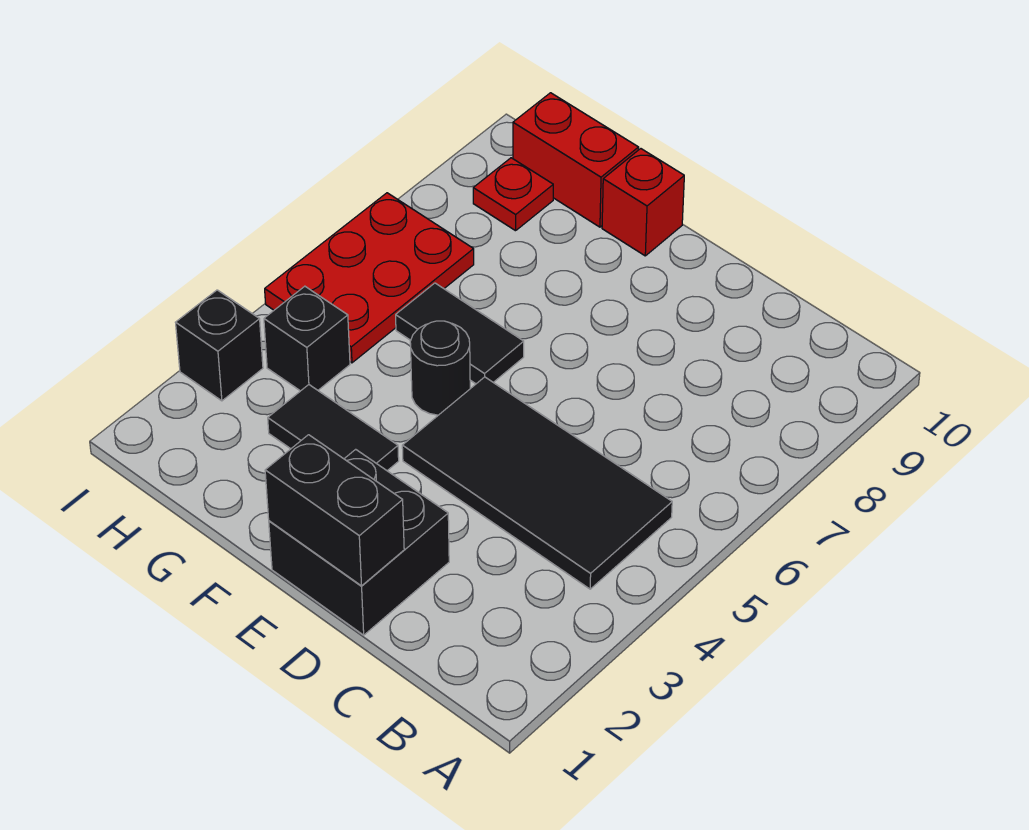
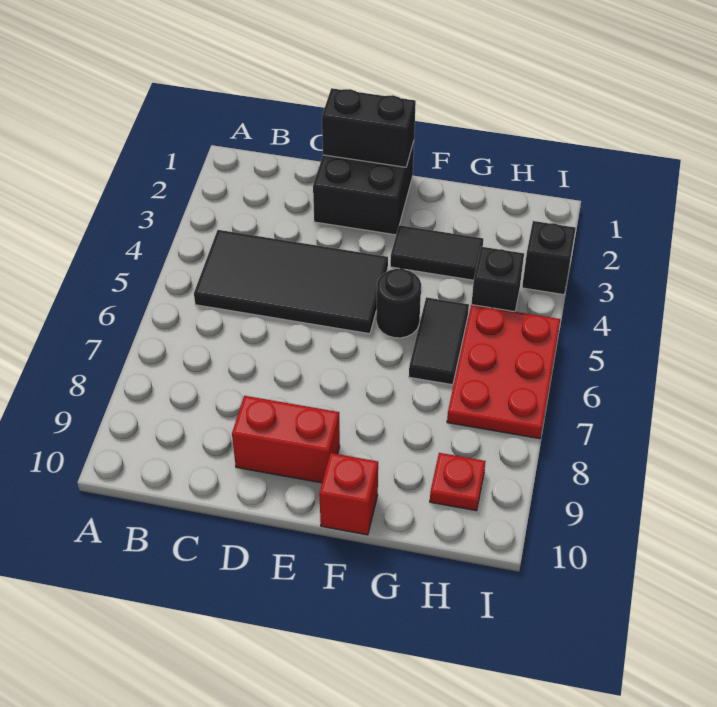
black tile F6:G6 level 1 -> black tile G5:G6 level 1
red brick G10:H10 level 1 -> red brick D9:E9 level 1

